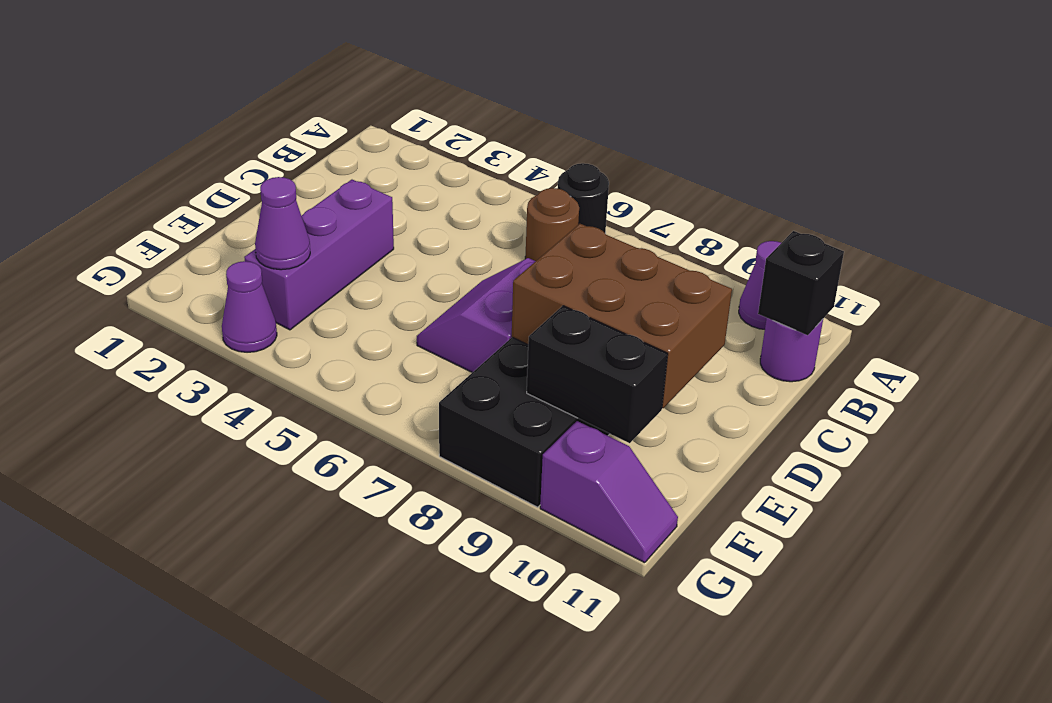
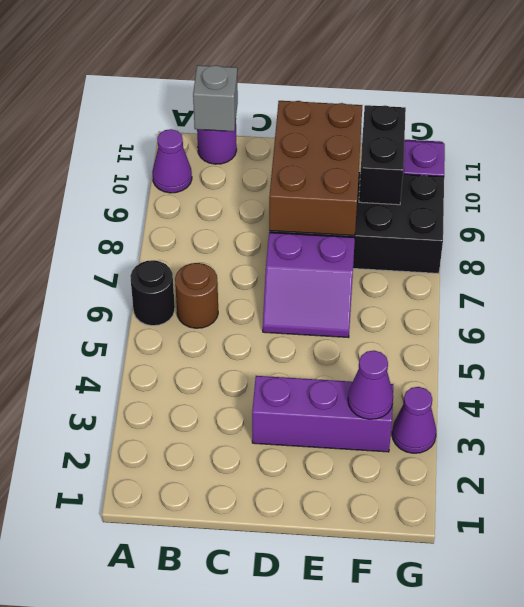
black brick B11 level 2 -> grey brick B11 level 2

